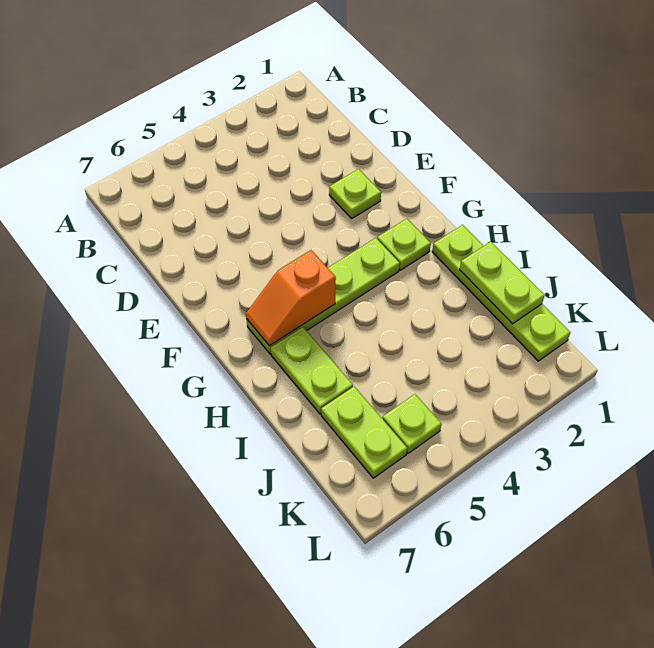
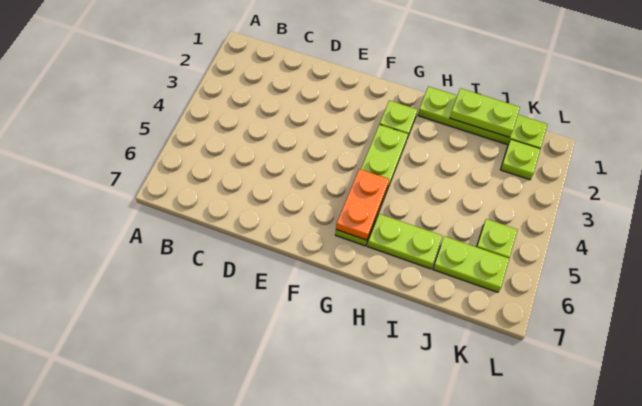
lime plate E2 level 1 -> lime plate K2 level 1
orange slope G5:G6 level 2 top 5 -> orange plate G5:G6 level 2

